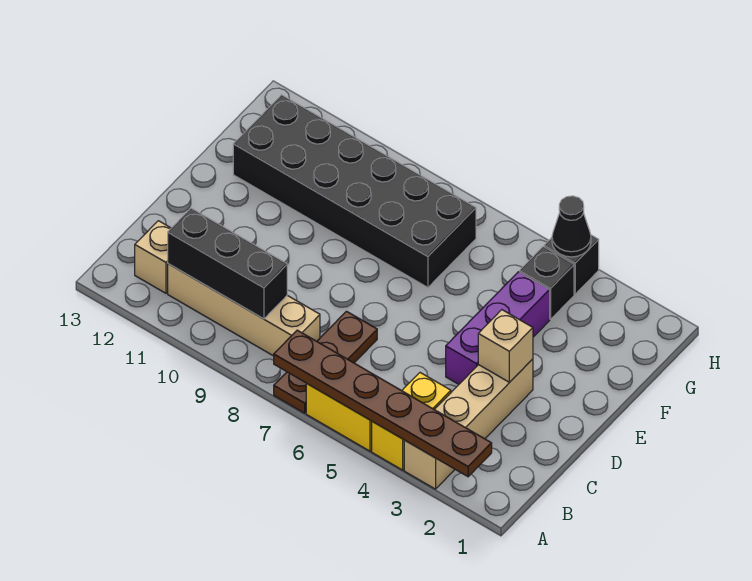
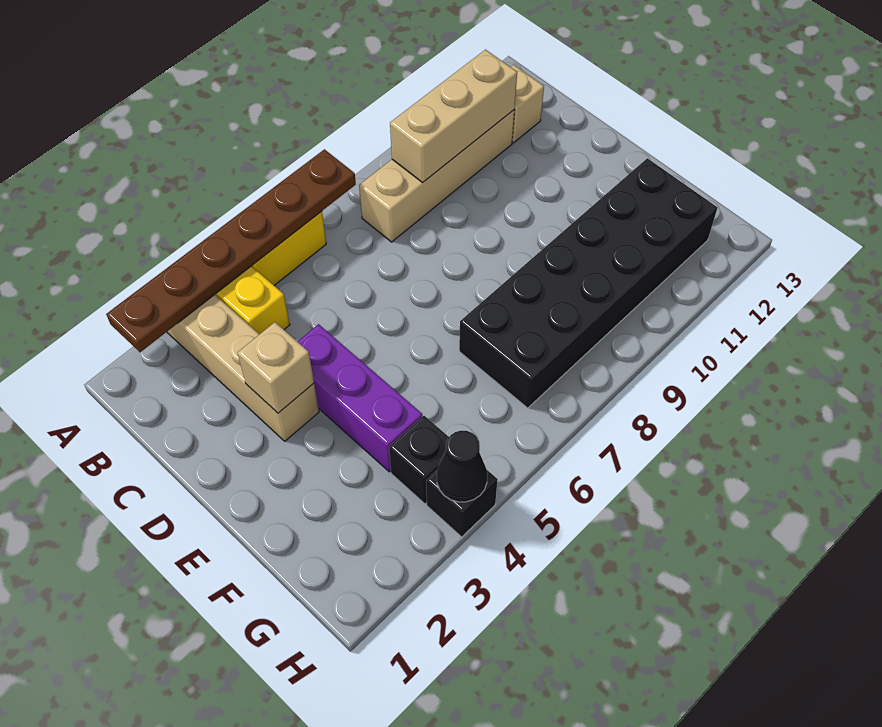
brown plate A7:C7 level 1 -> none
black brick B9:B11 level 2 -> tan brick B9:B11 level 2

